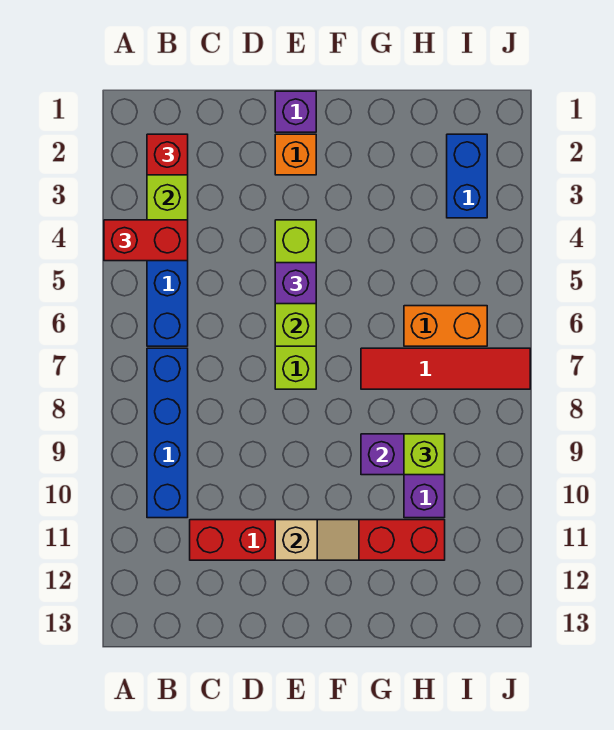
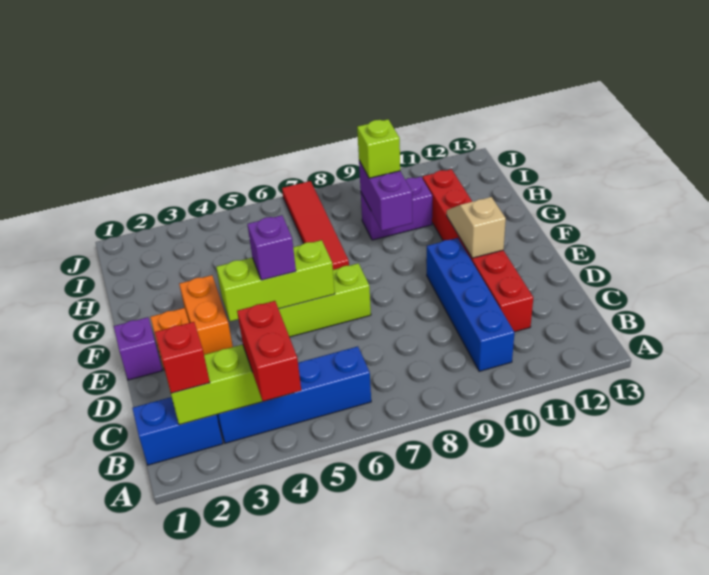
blue brick B7:B10 level 1 -> blue brick B10:E10 level 1
orange brick H6:I6 level 1 -> orange brick E3:F3 level 1
blue brick I2:I3 level 1 -> blue brick B1:B2 level 1

